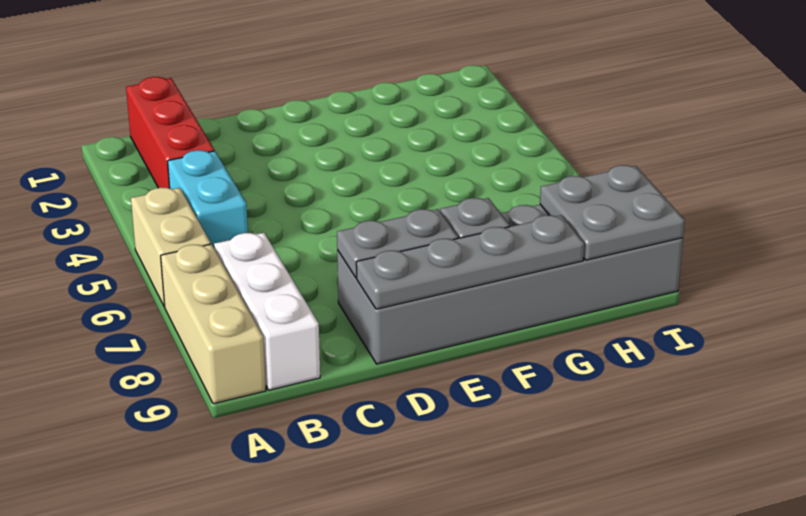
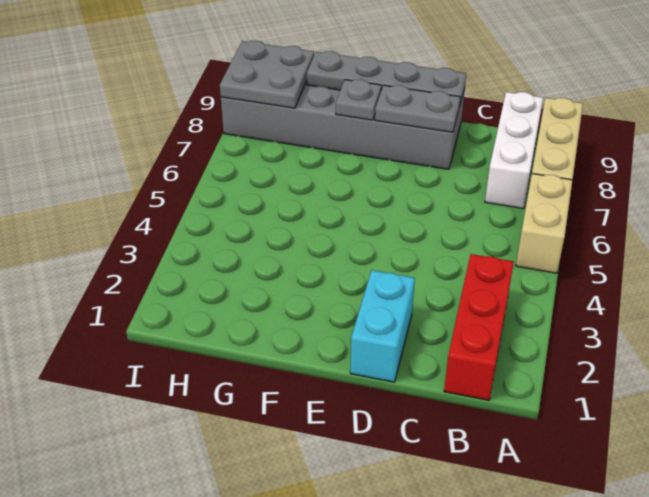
cyan brick B4:B5 level 1 -> cyan brick D1:D2 level 1

